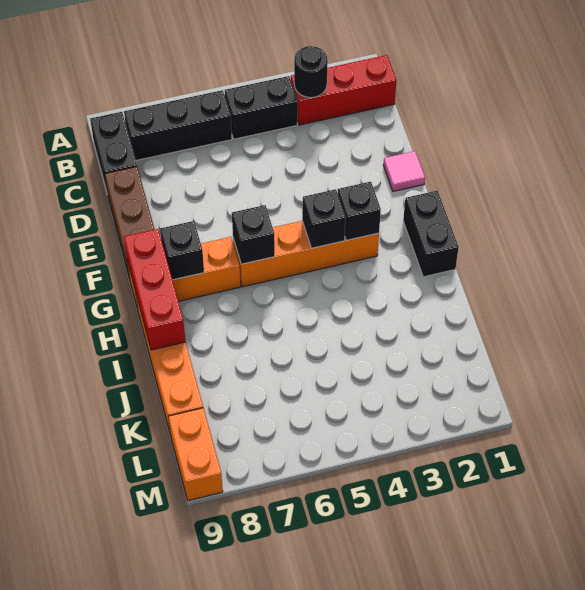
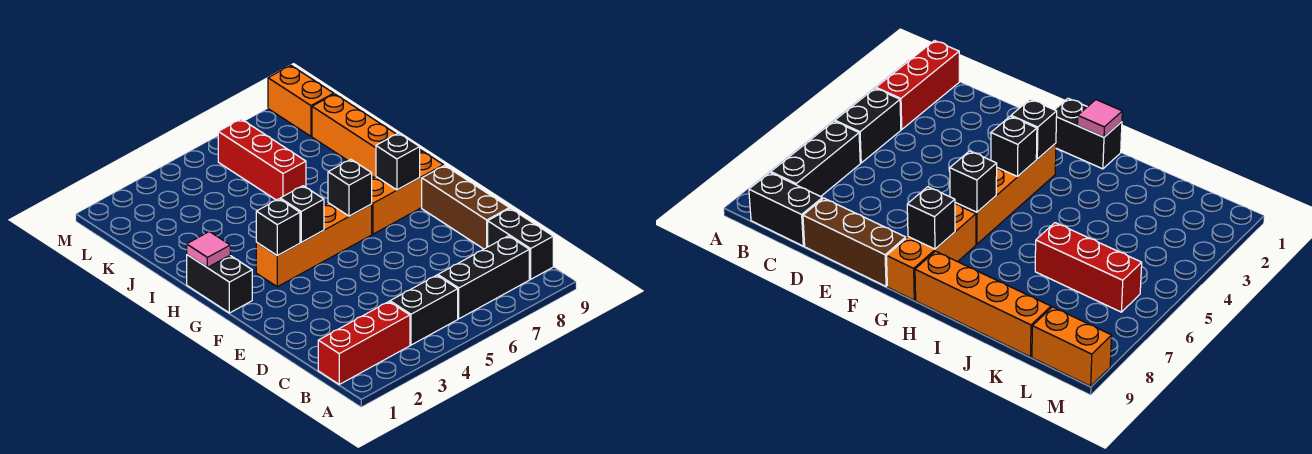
black round brick B3 level 2 -> none
pink tile E1 level 1 -> pink tile H1 level 2
red brick G9:I9 level 2 -> red brick J6:L6 level 1

